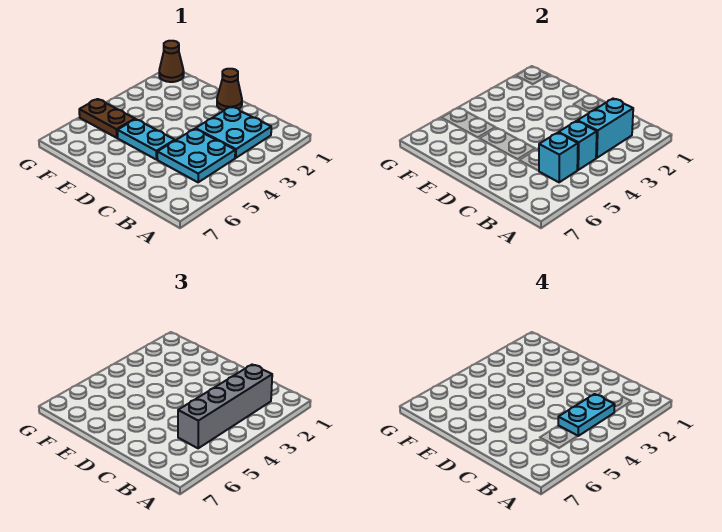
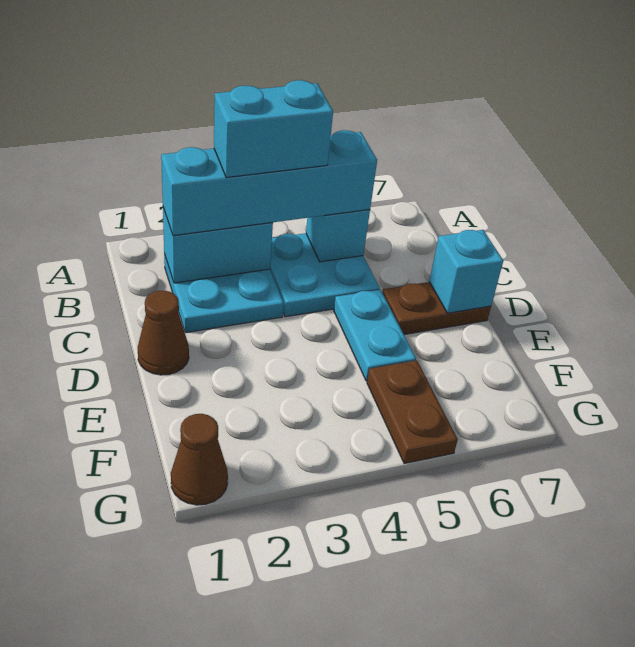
grey brick B2:B5 level 3 -> cyan brick B2:B5 level 3
cyan plate B3:B4 level 4 -> cyan brick B3:B4 level 4
cyan brick B4 level 2 -> cyan brick D7 level 2
none -> brown plate D6:D7 level 1

